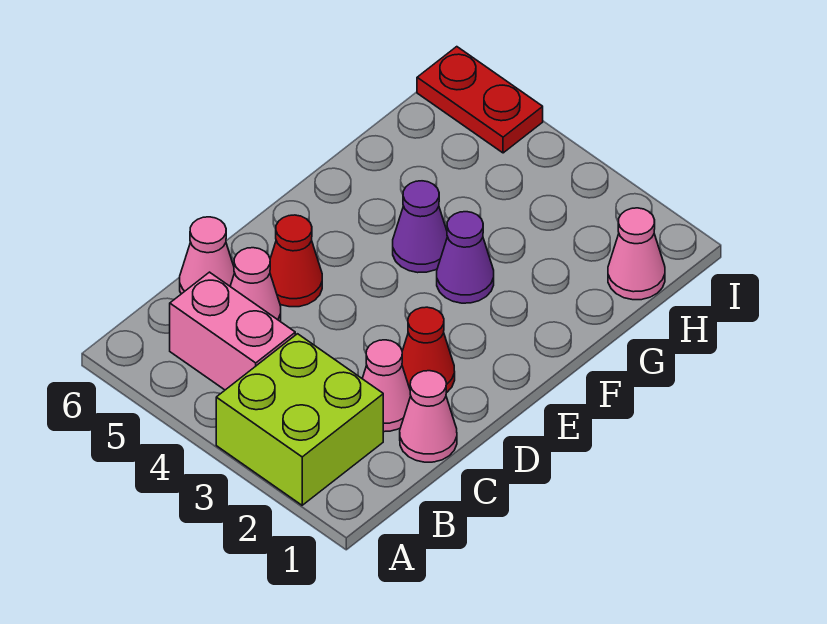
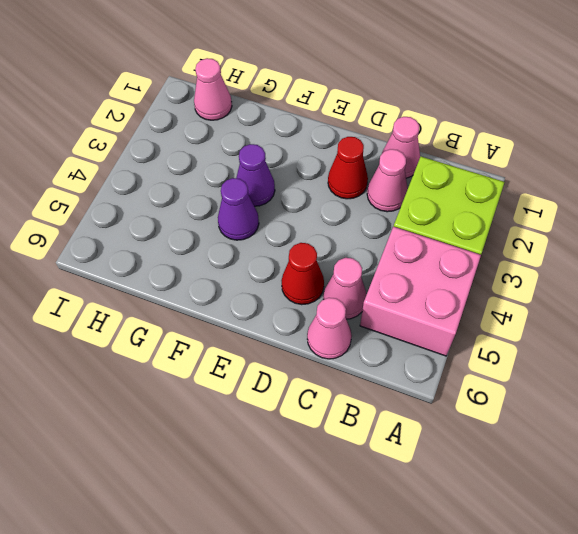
pink brick B4:B5 level 1 -> pink brick A4:B5 level 1
red plate I5:I6 level 1 -> none

